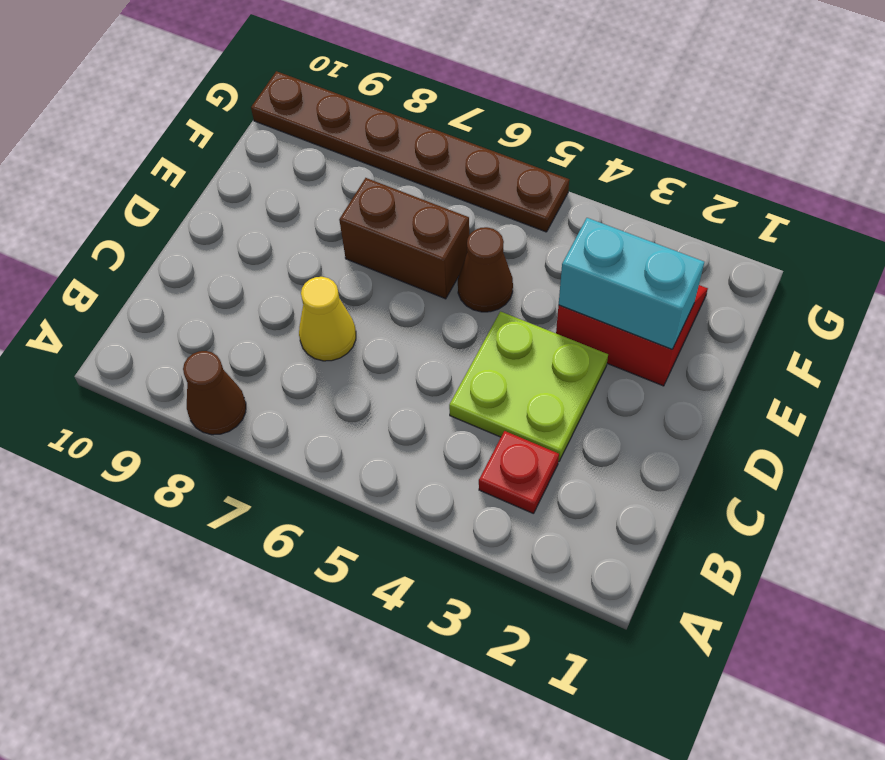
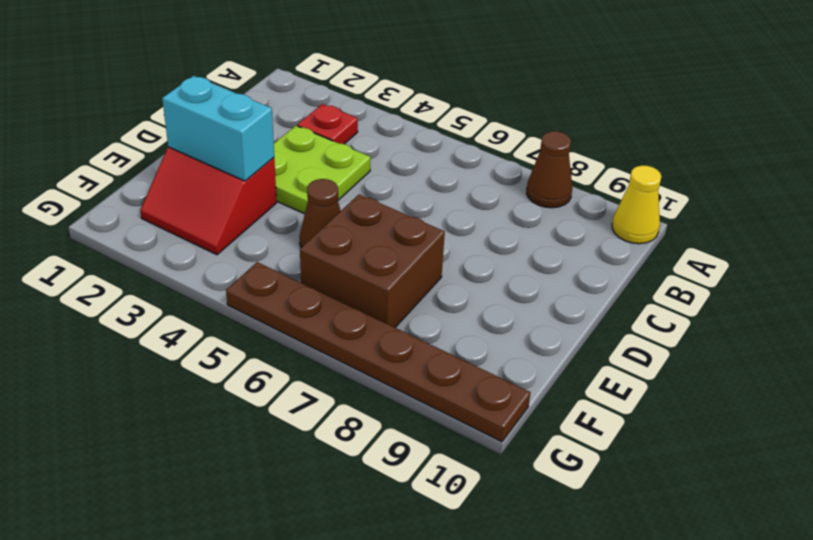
yellow cone C7 level 1 -> yellow cone A10 level 1
brown brick E6:E7 level 1 -> brown brick E6:F7 level 1

